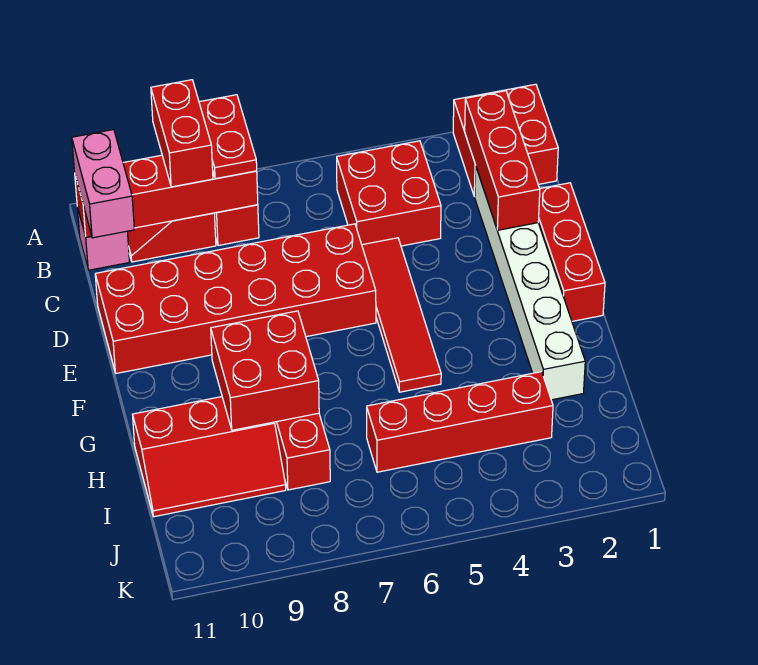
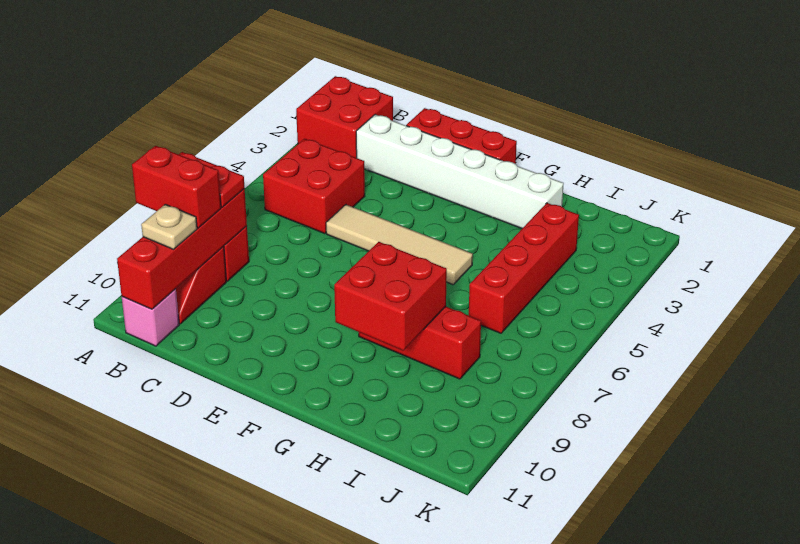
red brick B2:D2 level 2 -> none
none -> tan plate B10 level 3
pink brick B11:C11 level 3 -> none
red tile D5:G5 level 1 -> tan tile D5:G5 level 1
red brick D6:E11 level 1 -> none
red slope H9:I11 level 1 top H -> none

